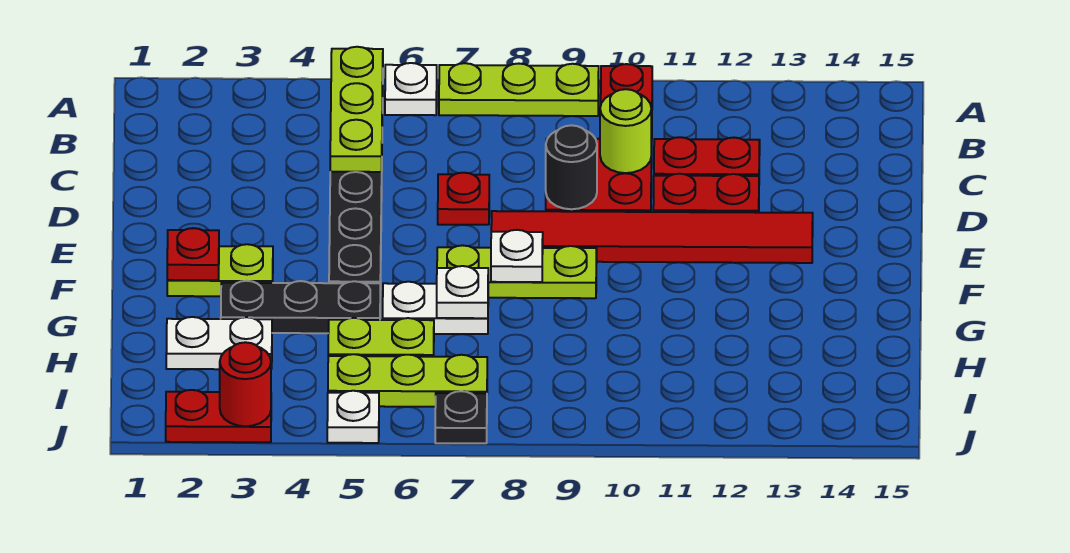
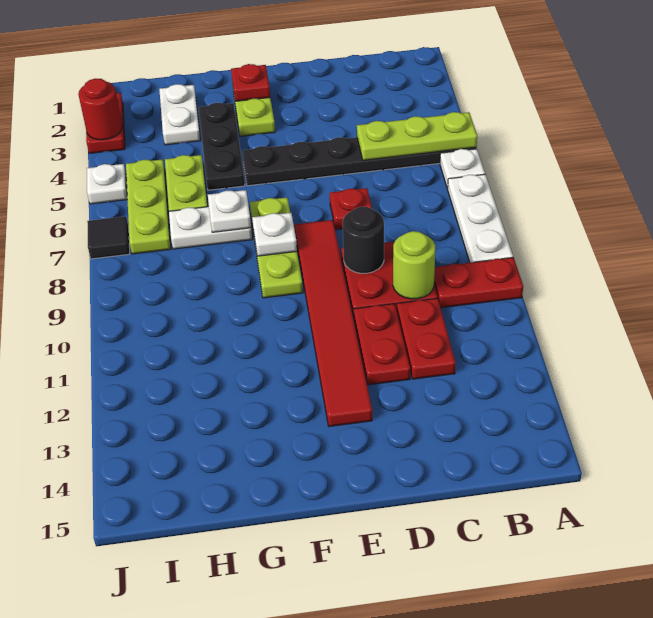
lime plate A7:A9 level 1 -> white plate A7:A9 level 1
white plate G6:G7 level 1 -> white plate G7:H7 level 1
black plate J7 level 1 -> black tile J7 level 1

